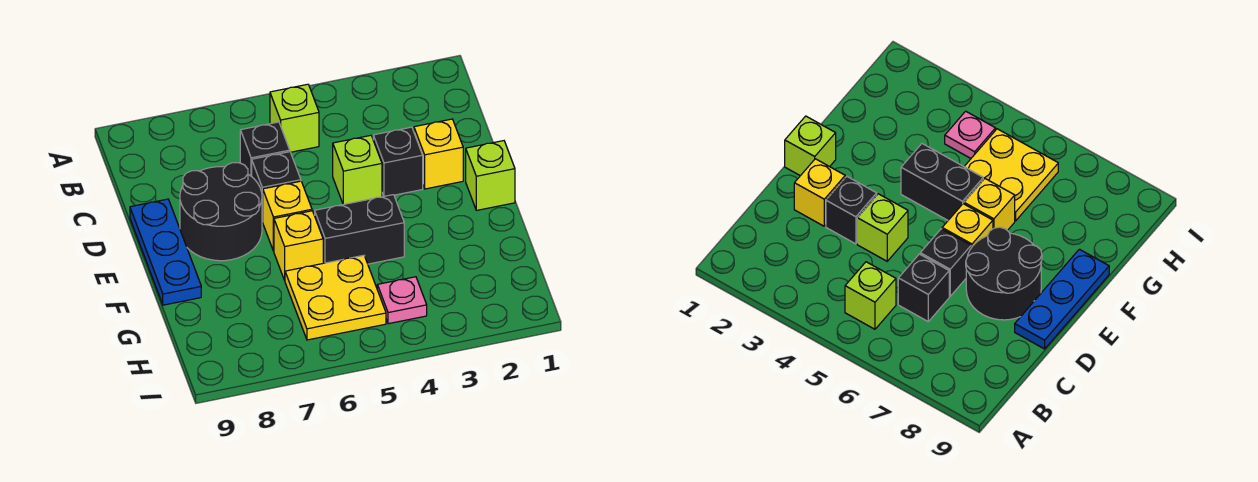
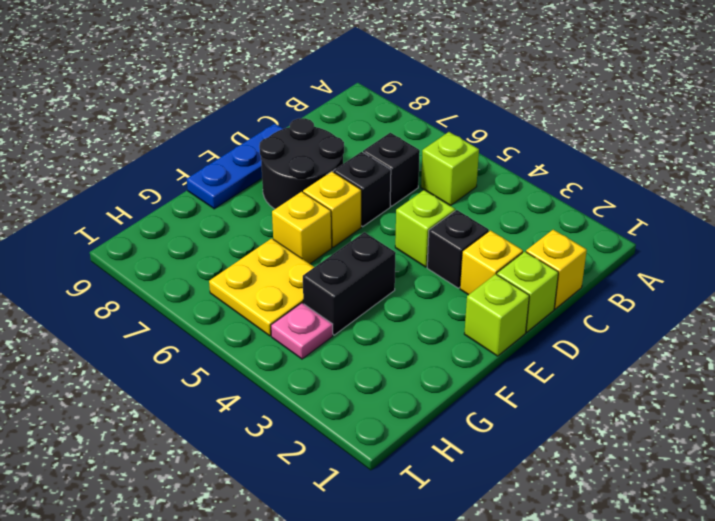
none -> yellow brick C1 level 1
none -> lime brick D1 level 1
black brick F4:F5 level 1 -> black brick F4:G4 level 1

